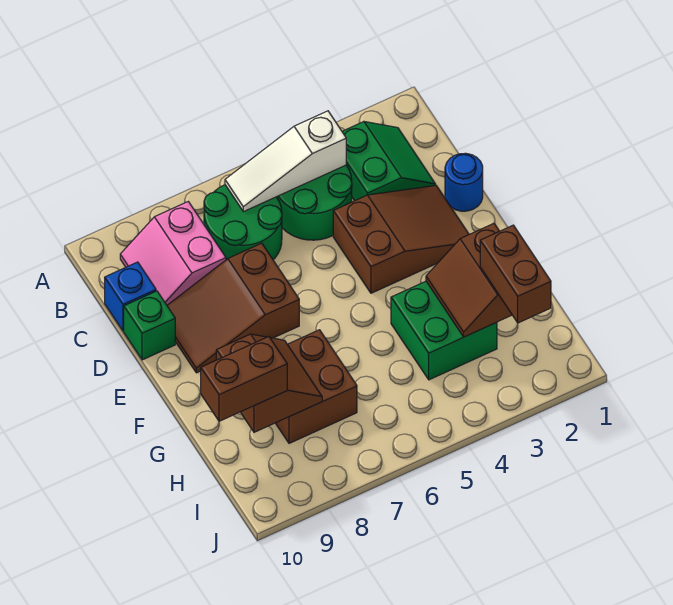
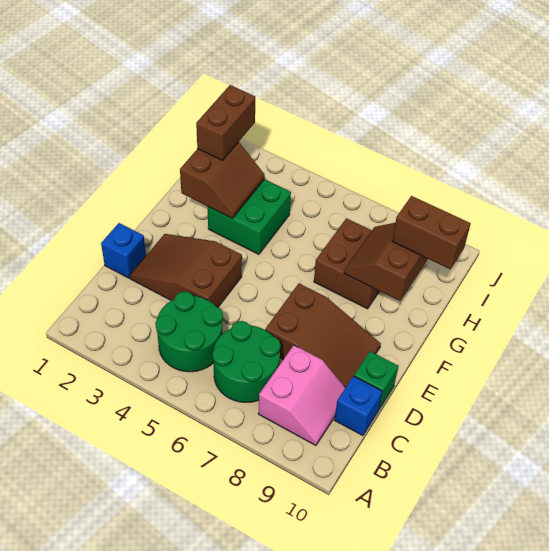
green slope B2:C3 level 1 top 3 -> none
white slope B4:B6 level 2 top 4 -> none
blue round brick D1 level 1 -> blue brick D1 level 1

